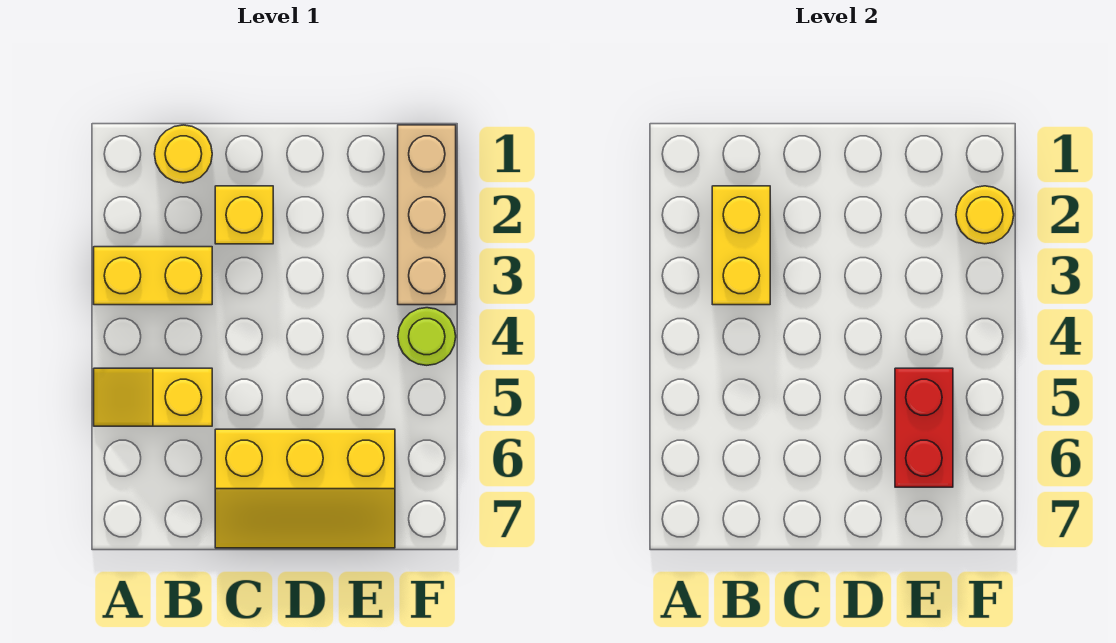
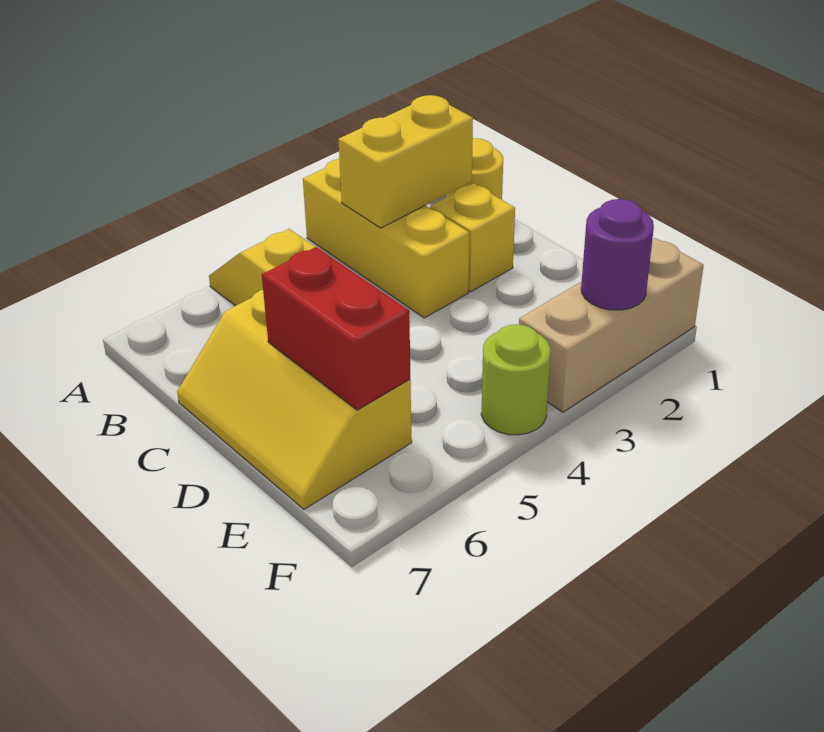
yellow brick A3:B3 level 1 -> yellow brick A3:C3 level 1
red brick E5:E6 level 2 -> red brick D6:E6 level 2
yellow round brick F2 level 2 -> purple round brick F2 level 2

